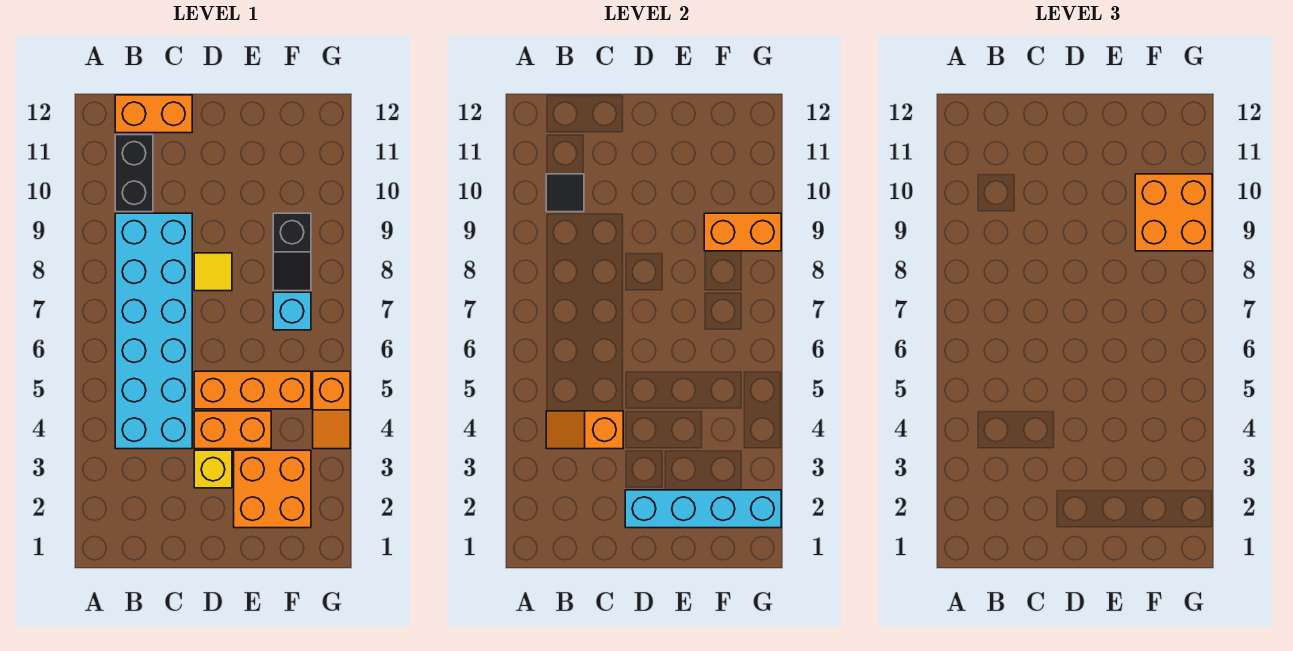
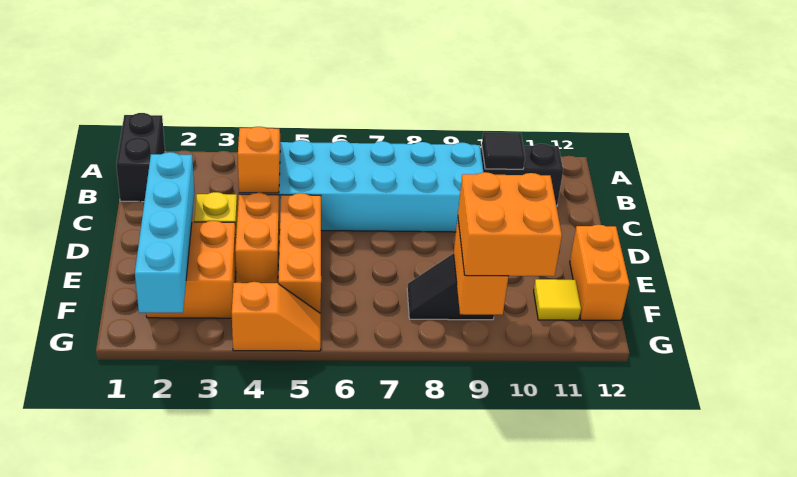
none -> black brick A1:B1 level 1
orange brick B12:C12 level 1 -> orange brick E12:F12 level 1
yellow tile D8 level 1 -> yellow tile F11 level 1
cyan brick F7 level 1 -> none
orange slope G4:G5 level 1 top 5 -> orange slope G4:G5 level 1 top 4

